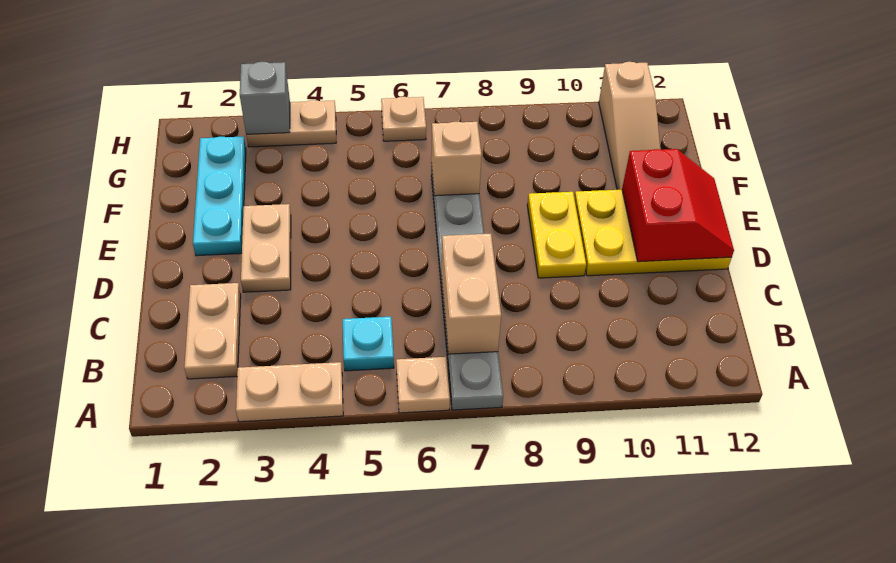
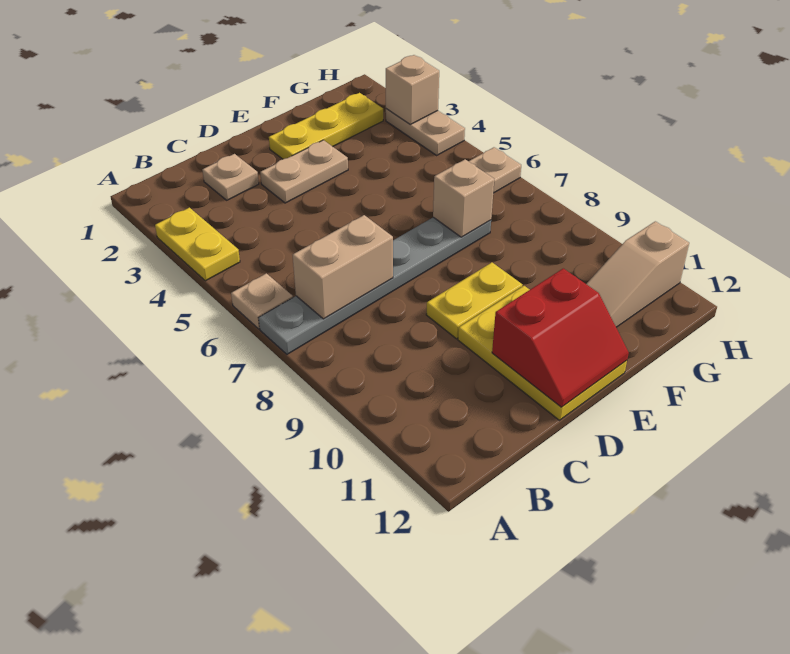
tan plate A3:A4 level 1 -> yellow plate A3:A4 level 1
tan plate B2:C2 level 1 -> tan plate C2 level 1
cyan plate B5 level 1 -> none
cyan plate E2:G2 level 1 -> yellow plate E2:G2 level 1
grey brick H3 level 2 -> tan brick H3 level 2

